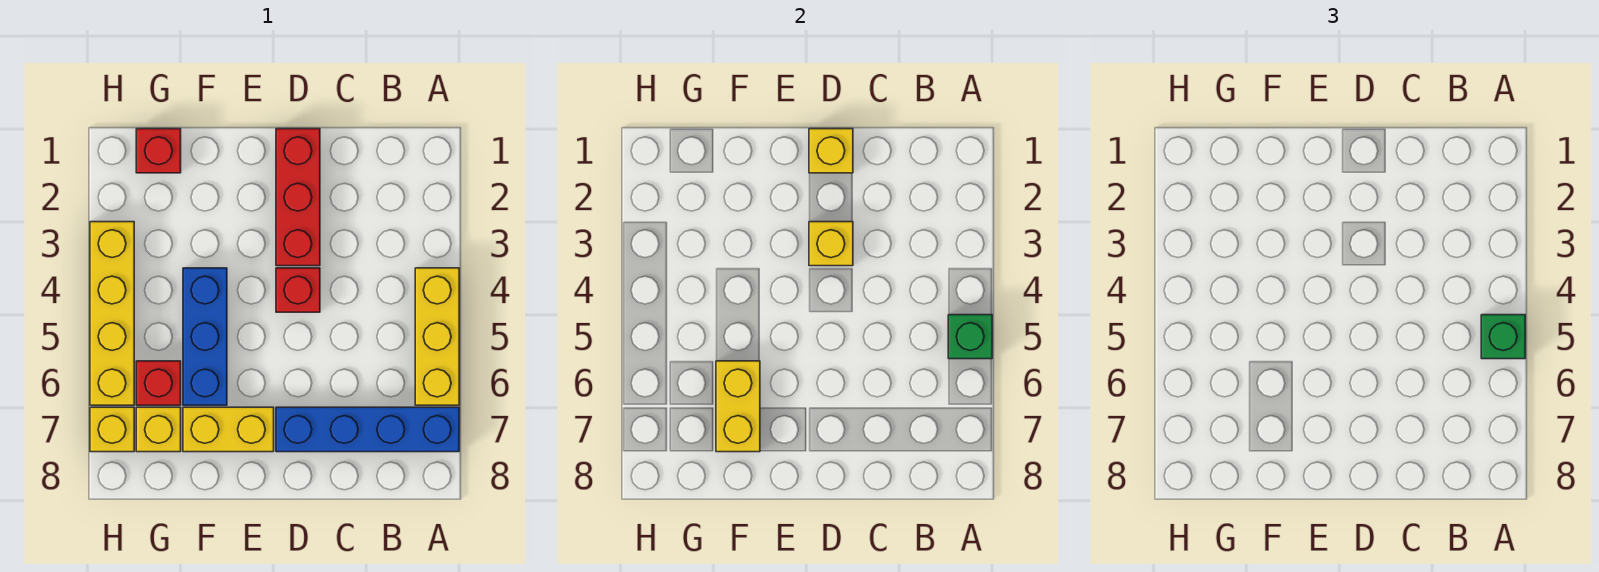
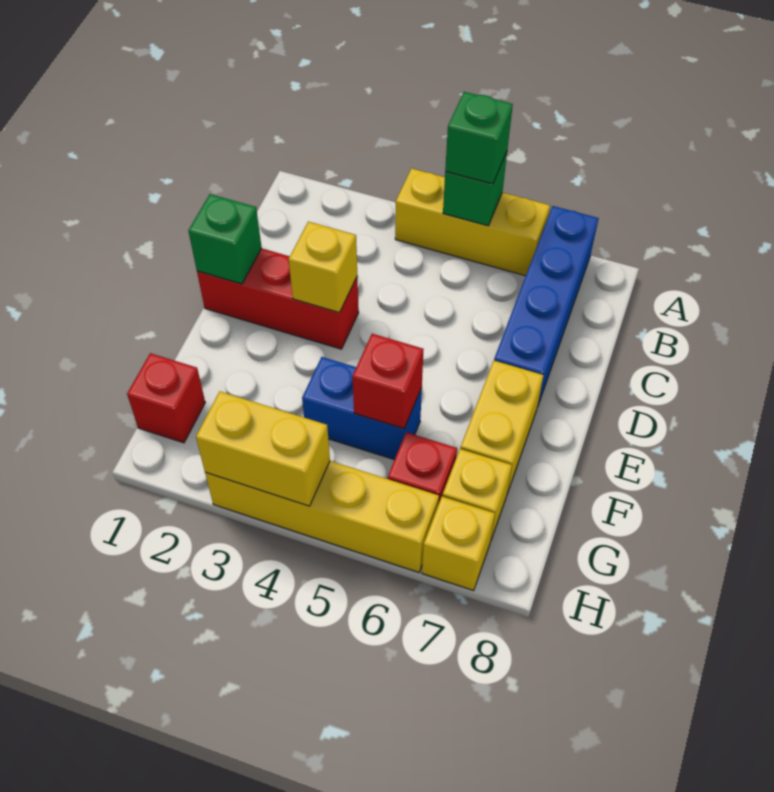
yellow brick D1 level 2 -> green brick D1 level 2
red brick D4 level 1 -> red brick F5 level 2
blue brick F4:F6 level 1 -> blue brick F4:F5 level 1
yellow brick F6:F7 level 2 -> yellow brick H3:H4 level 2

